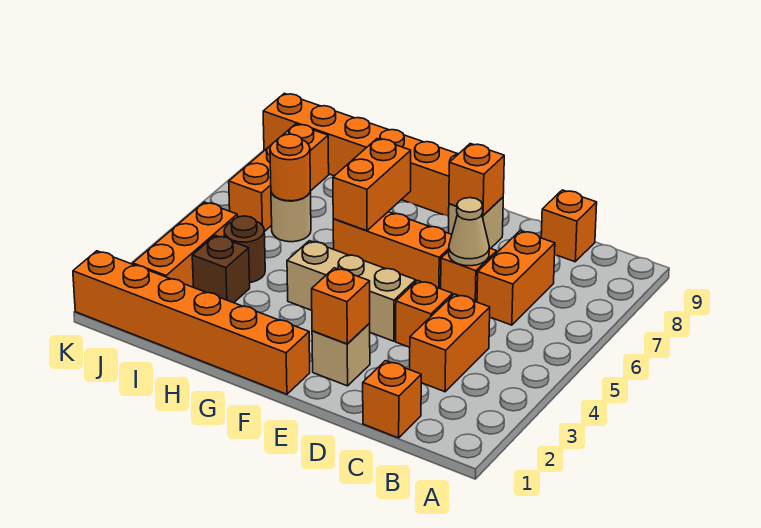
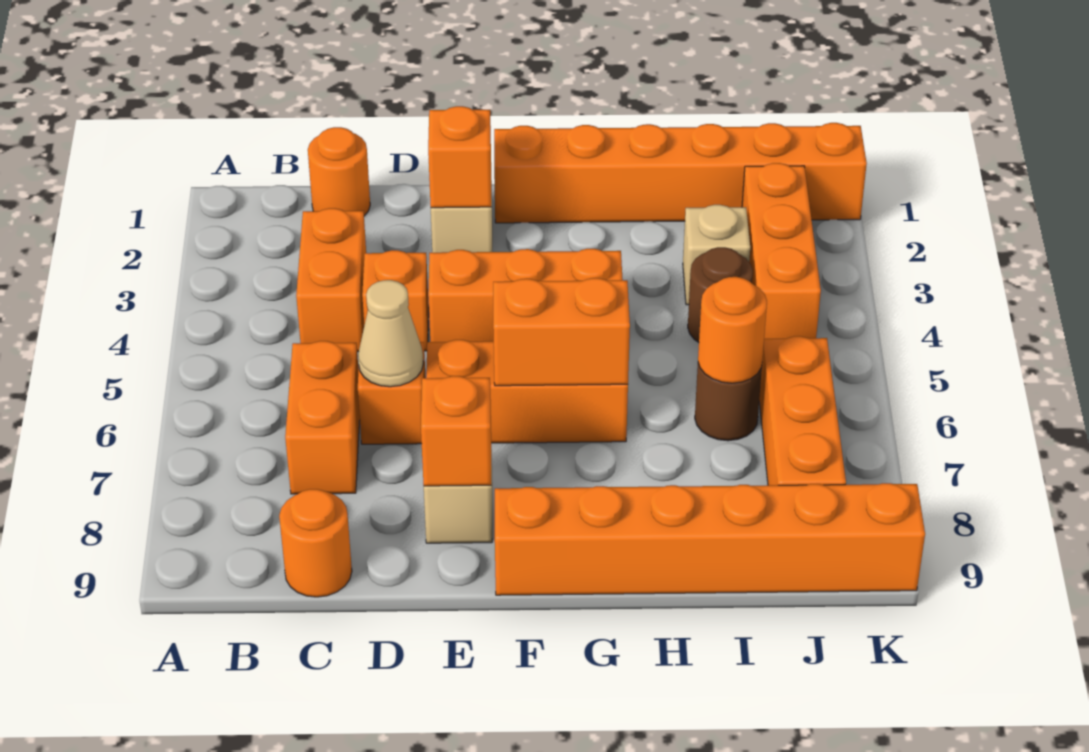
orange brick C1 level 1 -> orange round brick C1 level 1
orange brick C9 level 1 -> orange round brick C9 level 1
tan brick E4:G4 level 1 -> orange brick E4:G4 level 1
orange brick G6:G7 level 2 -> orange brick F6:G6 level 2
brown brick I3 level 1 -> tan brick I3 level 1
tan round brick I6 level 1 -> brown round brick I6 level 1

